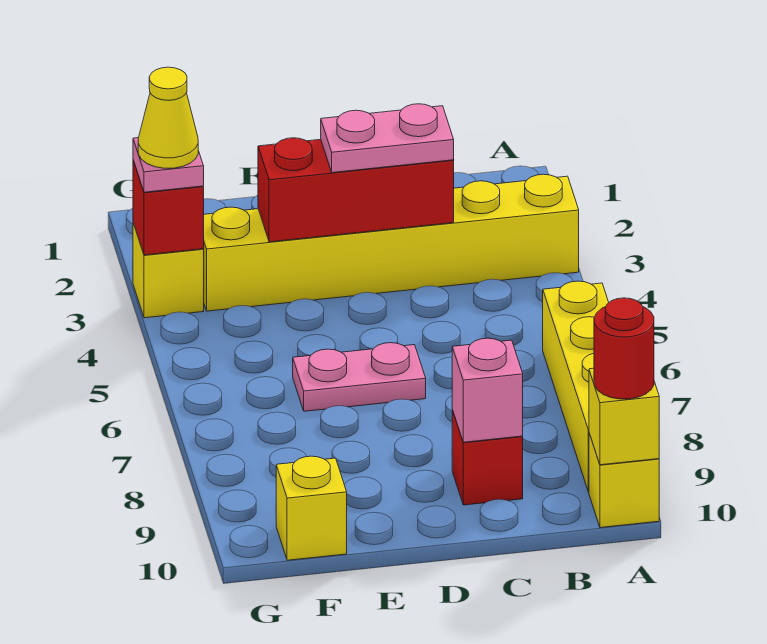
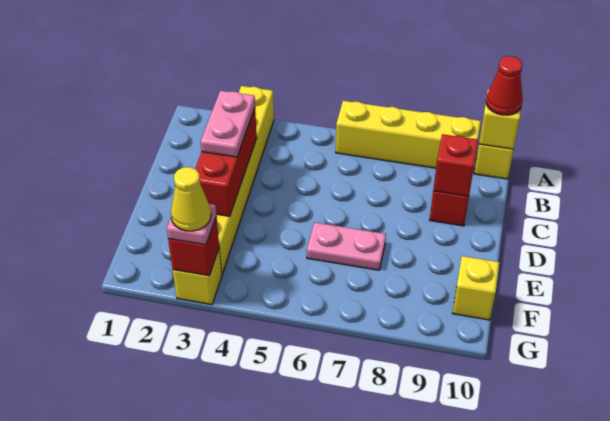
red round brick A10 level 3 -> red cone A10 level 3
pink brick C9 level 2 -> red brick C9 level 2
pink plate D6:E6 level 1 -> pink plate E6:E7 level 1

